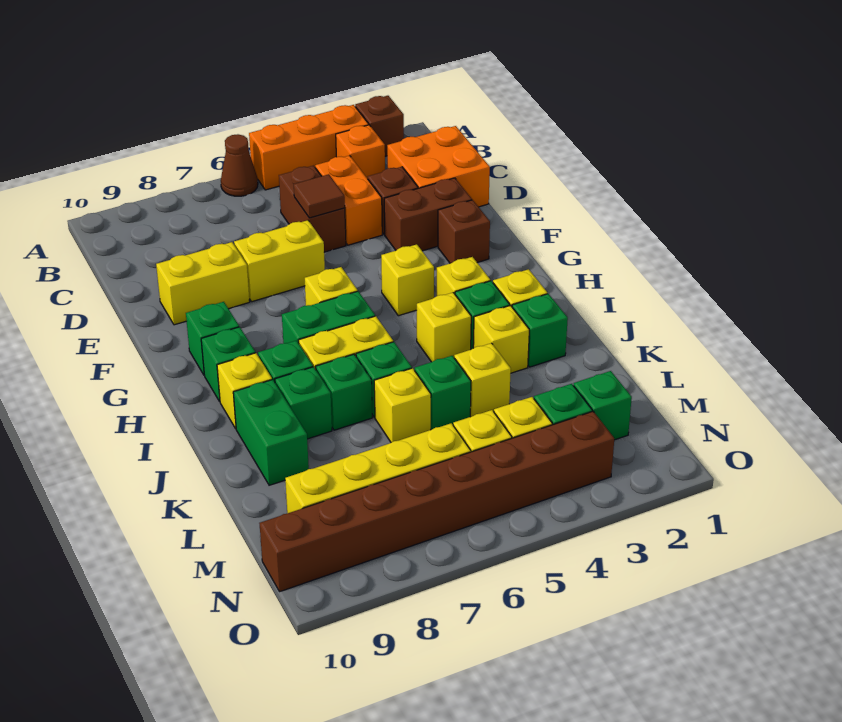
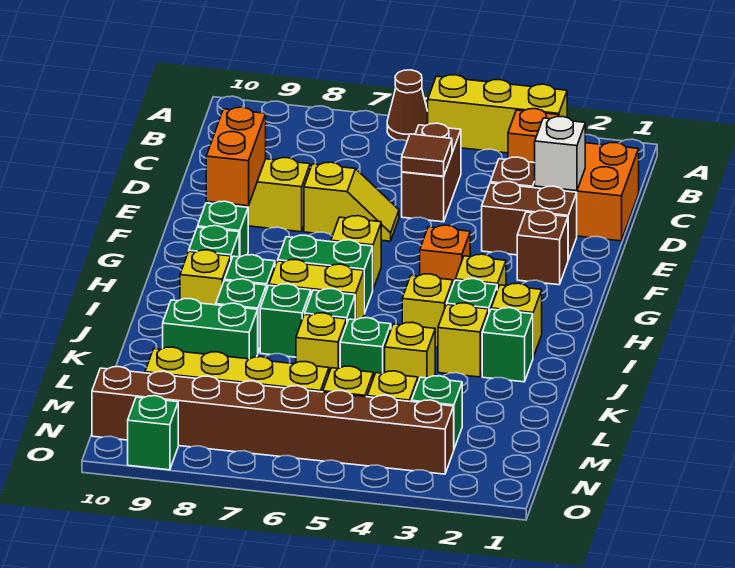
brown brick A2 level 1 -> none
orange brick A3:A5 level 1 -> yellow brick A3:A5 level 1
orange brick C4:D4 level 1 -> orange brick E9:F9 level 2
none -> white brick D2 level 2
yellow brick E6:E7 level 1 -> yellow slope E6:E7 level 1 top 7
yellow brick G4 level 1 -> orange brick G4 level 1
green brick J9:K9 level 1 -> green brick K8:K9 level 1
green brick M2 level 1 -> green brick O9 level 1

